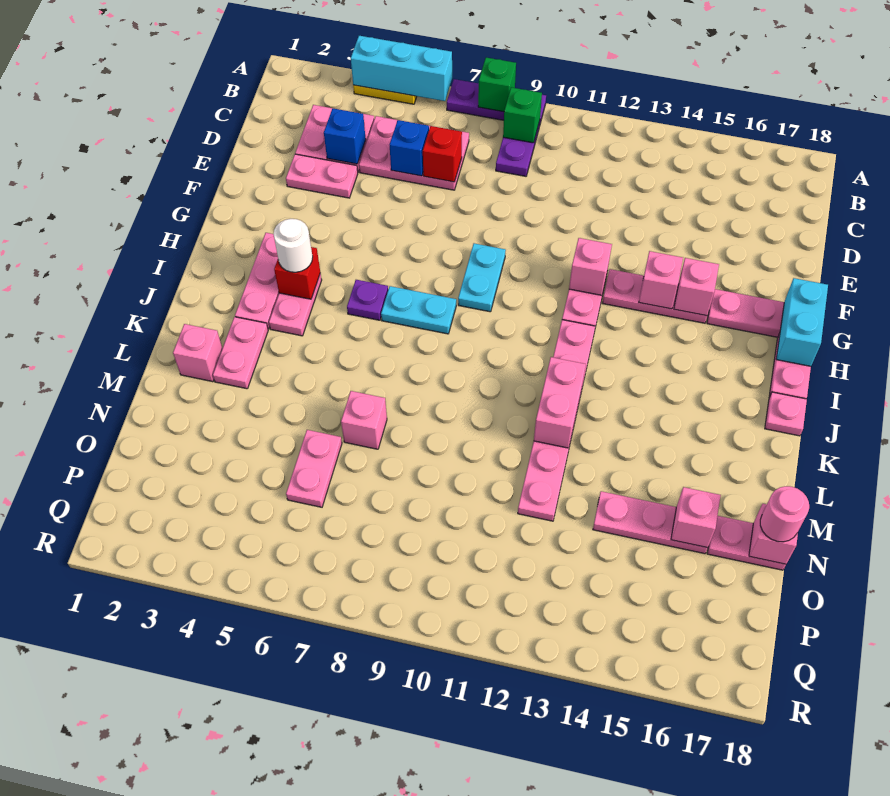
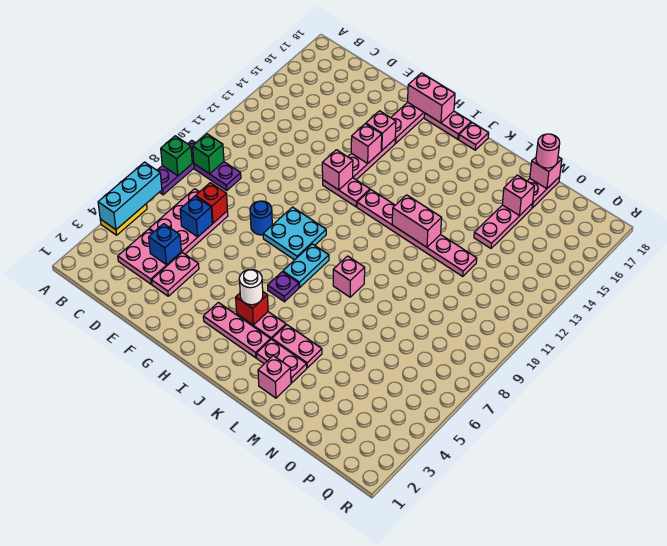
none -> blue round brick F8 level 1
cyan plate G9:H9 level 1 -> cyan plate G8:H9 level 1
cyan brick G18:H18 level 2 -> pink brick G18:H18 level 2
pink brick M7 level 1 -> pink brick K8 level 1
pink plate N6:O6 level 1 -> pink plate K4:L4 level 1

